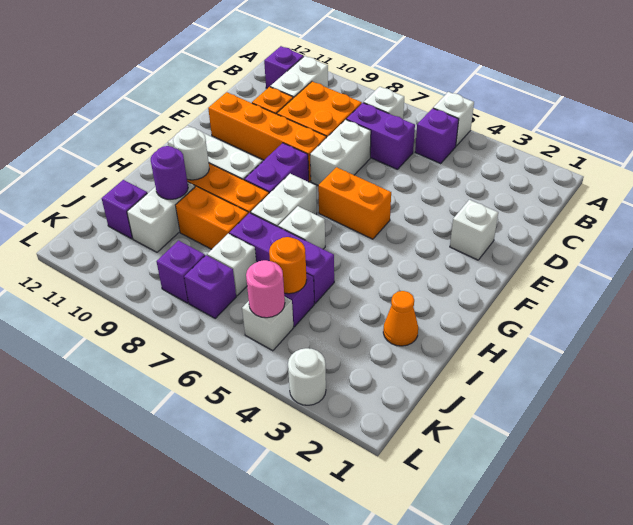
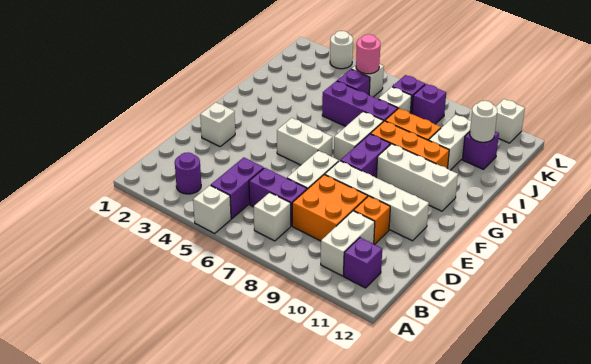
purple brick B5 level 1 -> purple brick B5:C5 level 1
orange brick E8:E11 level 1 -> white brick E8:E11 level 1
orange brick F5:F6 level 1 -> white brick F5:F6 level 1
white brick H6 level 1 -> white brick L11 level 1
white round brick H10 level 2 -> white round brick J11 level 2
orange cone I2 level 1 -> none
purple round brick I10 level 2 -> purple round brick B3 level 1
orange round brick J5 level 2 -> none

